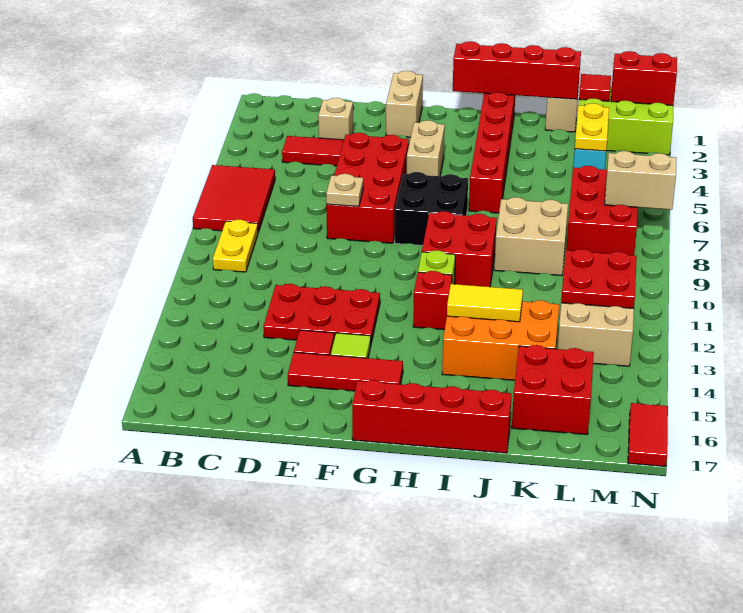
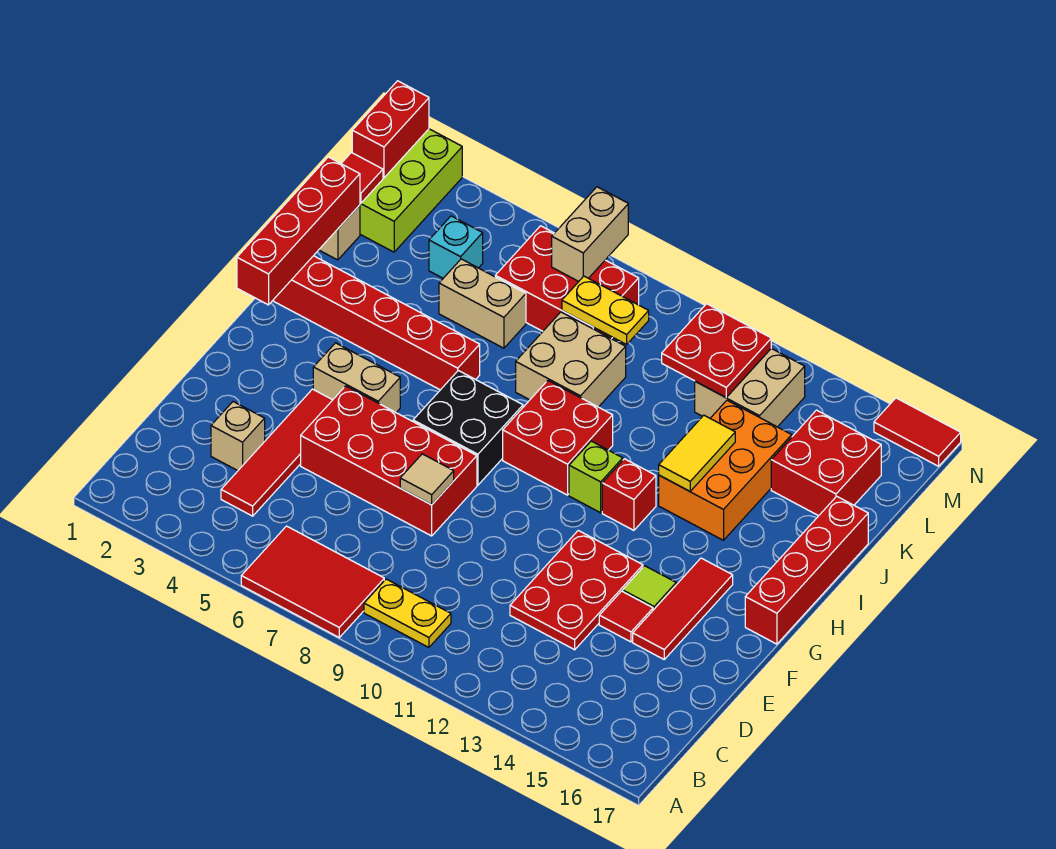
tan plate E8 level 2 -> tan tile E8 level 2
tan brick F1:F2 level 1 -> tan brick K5:K6 level 1
yellow plate L3:L4 level 2 -> yellow plate L8:L9 level 2

